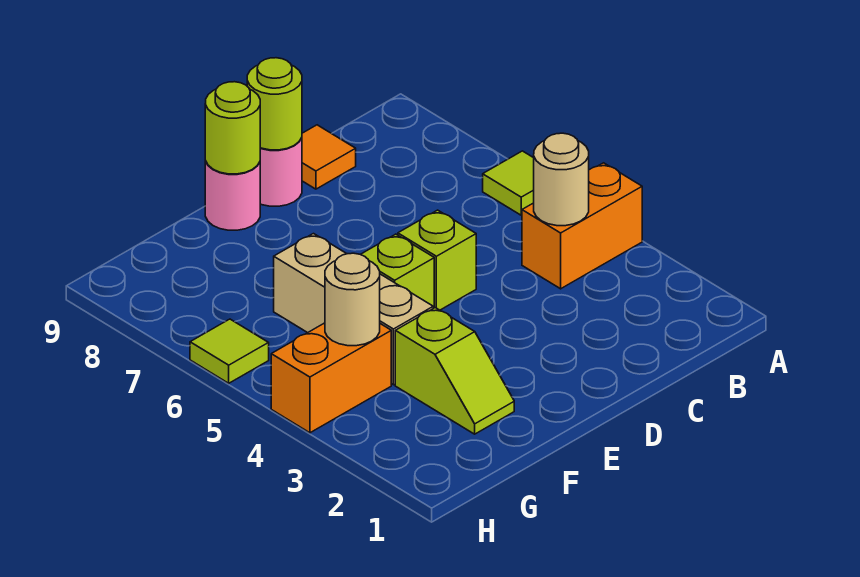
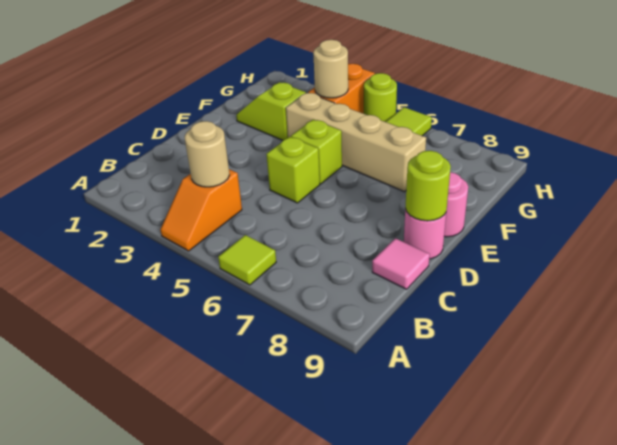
orange brick A4:B4 level 1 -> orange slope A4:B4 level 1 top B
orange tile C9 level 1 -> pink tile C9 level 1
lime round brick E9 level 2 -> lime round brick H5 level 1
tan brick F4:F6 level 1 -> tan brick F4:F7 level 1

